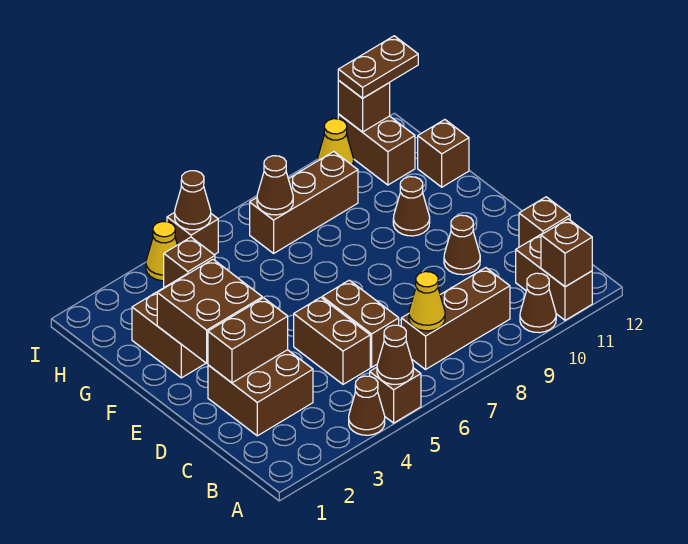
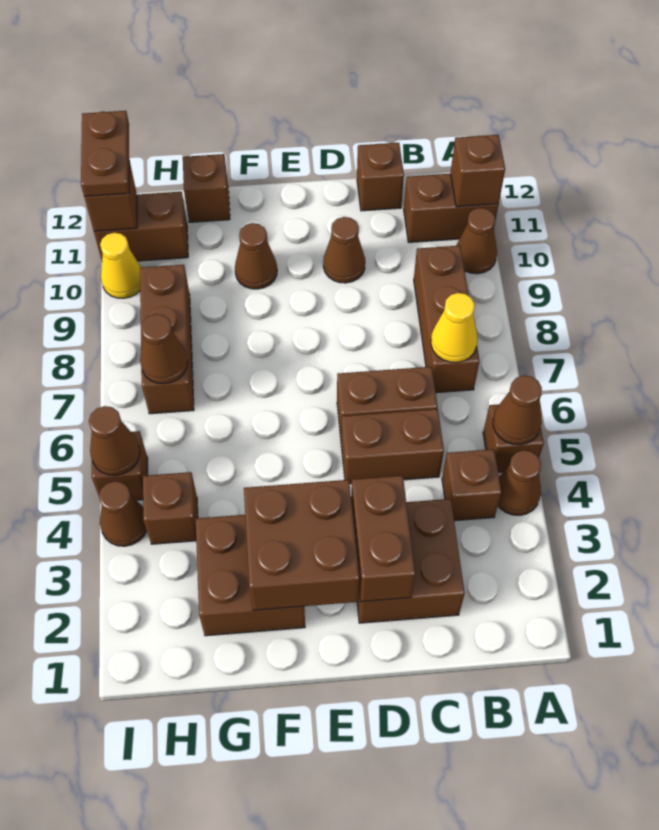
none -> brown brick B4 level 1
yellow cone I4 level 1 -> brown cone I4 level 1

